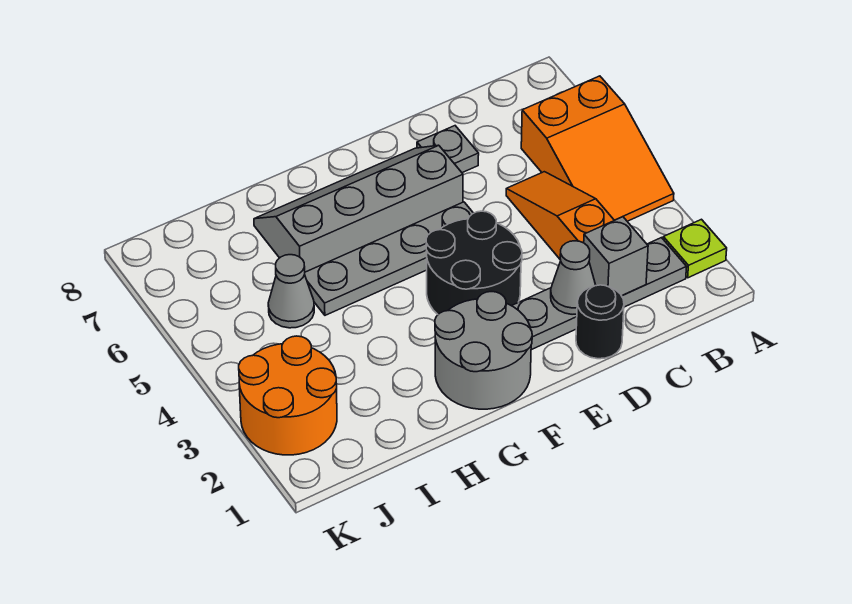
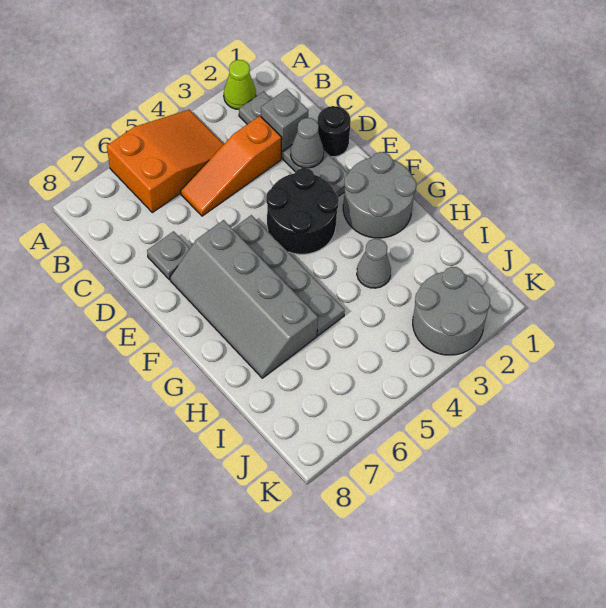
lime plate A2 level 1 -> lime cone A2 level 1
grey cone I5 level 1 -> grey cone H3 level 1
orange round brick J2:K3 level 1 -> grey round brick J2:K3 level 1

